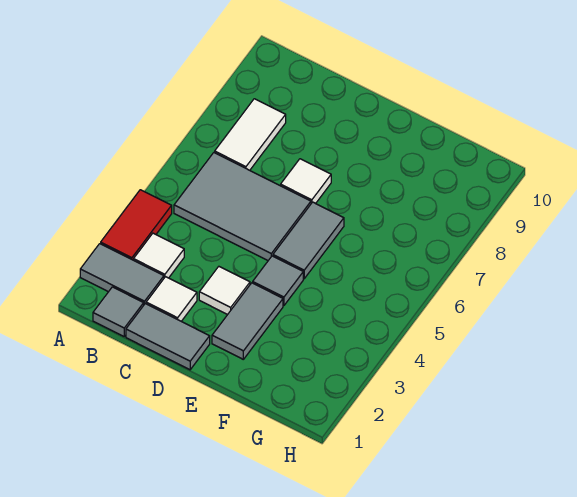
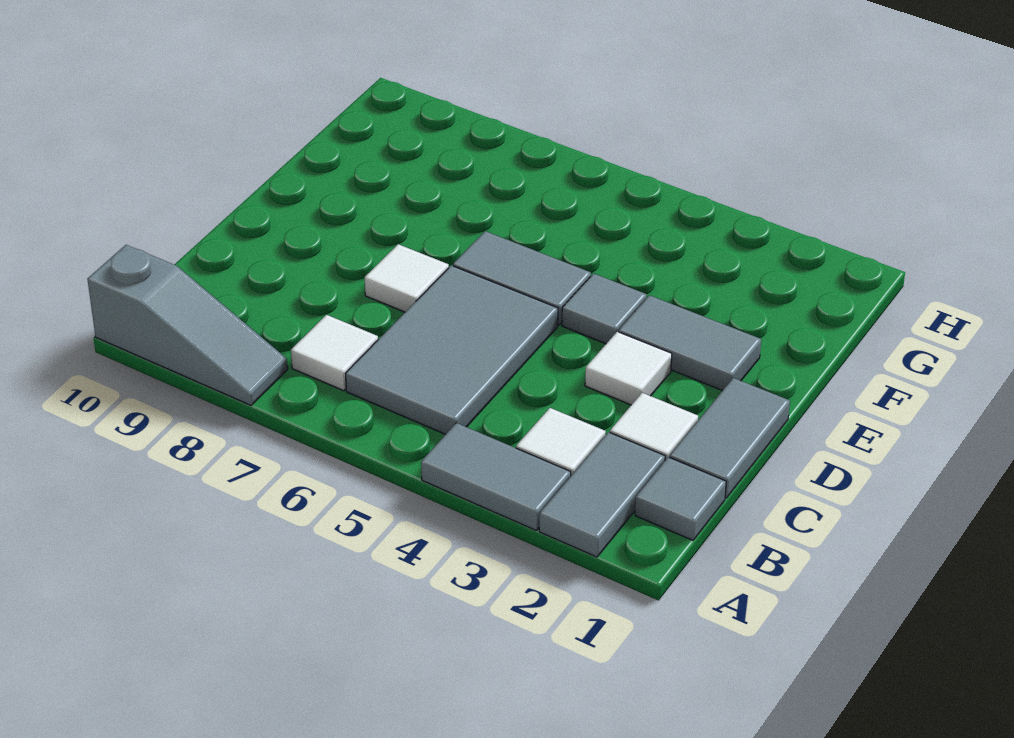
red tile A3:A4 level 1 -> grey tile A3:A4 level 1
none -> grey slope A8:A10 level 1 top 10
white tile B7:B8 level 1 -> white tile B7 level 1

